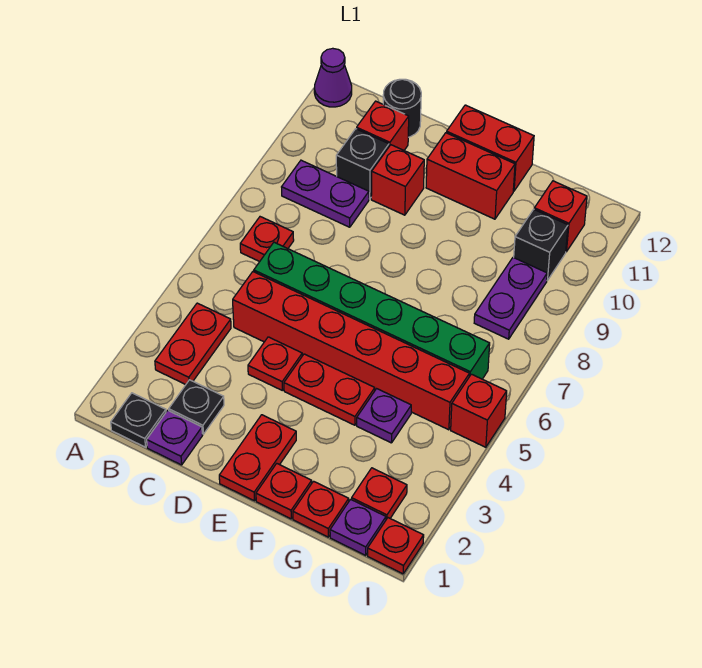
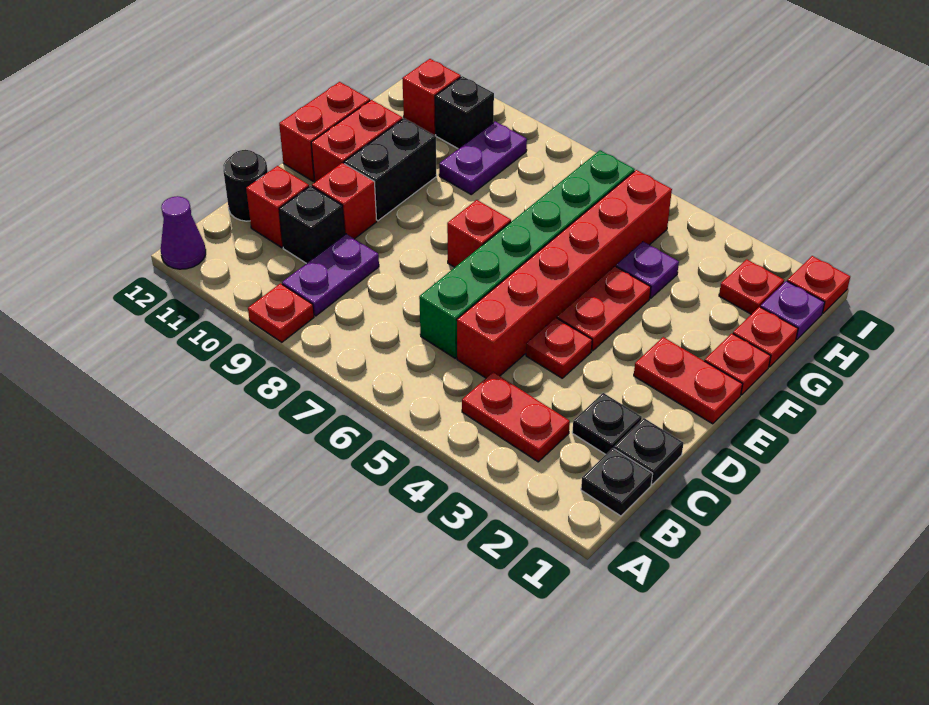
red plate B7 level 1 -> red plate A9 level 1
purple plate C1 level 1 -> black plate C1 level 1
none -> black brick E10:F10 level 1
purple plate H8:H9 level 1 -> purple plate G9:H9 level 1
red brick I5 level 1 -> red brick E7 level 1

